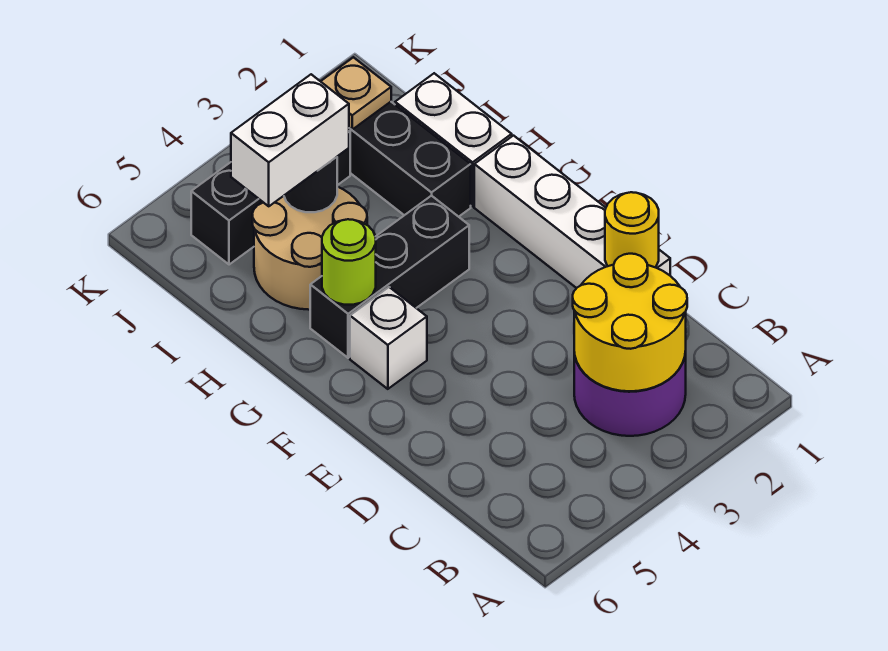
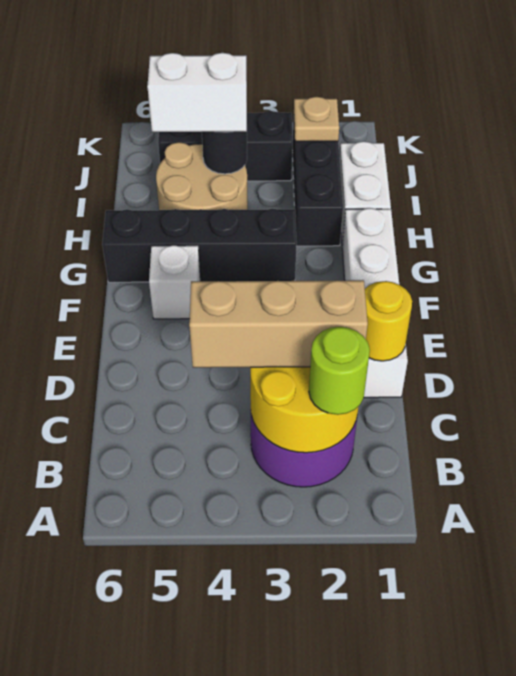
none -> tan brick C2:C4 level 3
black brick G3:G5 level 1 -> black brick G3:G6 level 1
lime round brick G5 level 2 -> lime round brick B2 level 3

